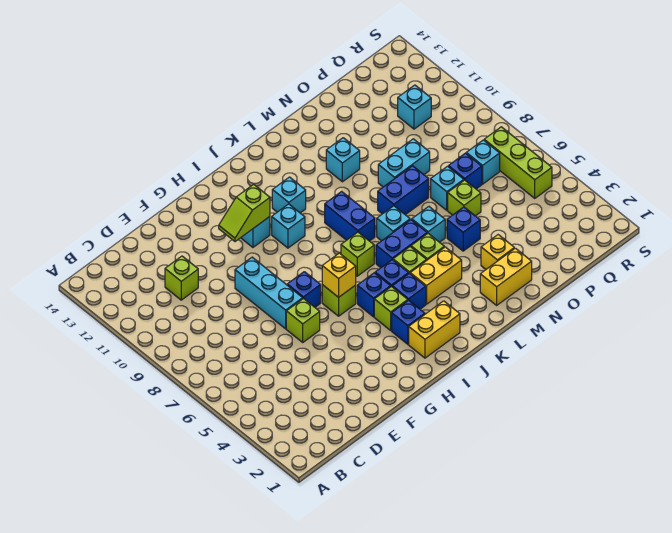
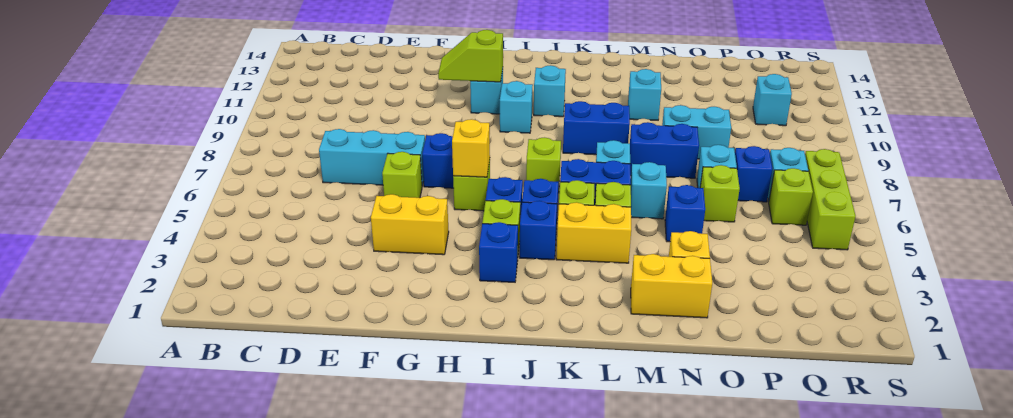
lime brick D11 level 1 -> lime brick Q6 level 1
cyan brick F7:F9 level 1 -> cyan brick D7:F7 level 1
yellow brick I2:J2 level 1 -> yellow brick F4:G4 level 1
blue brick K8:K9 level 1 -> blue brick K9:L9 level 1

